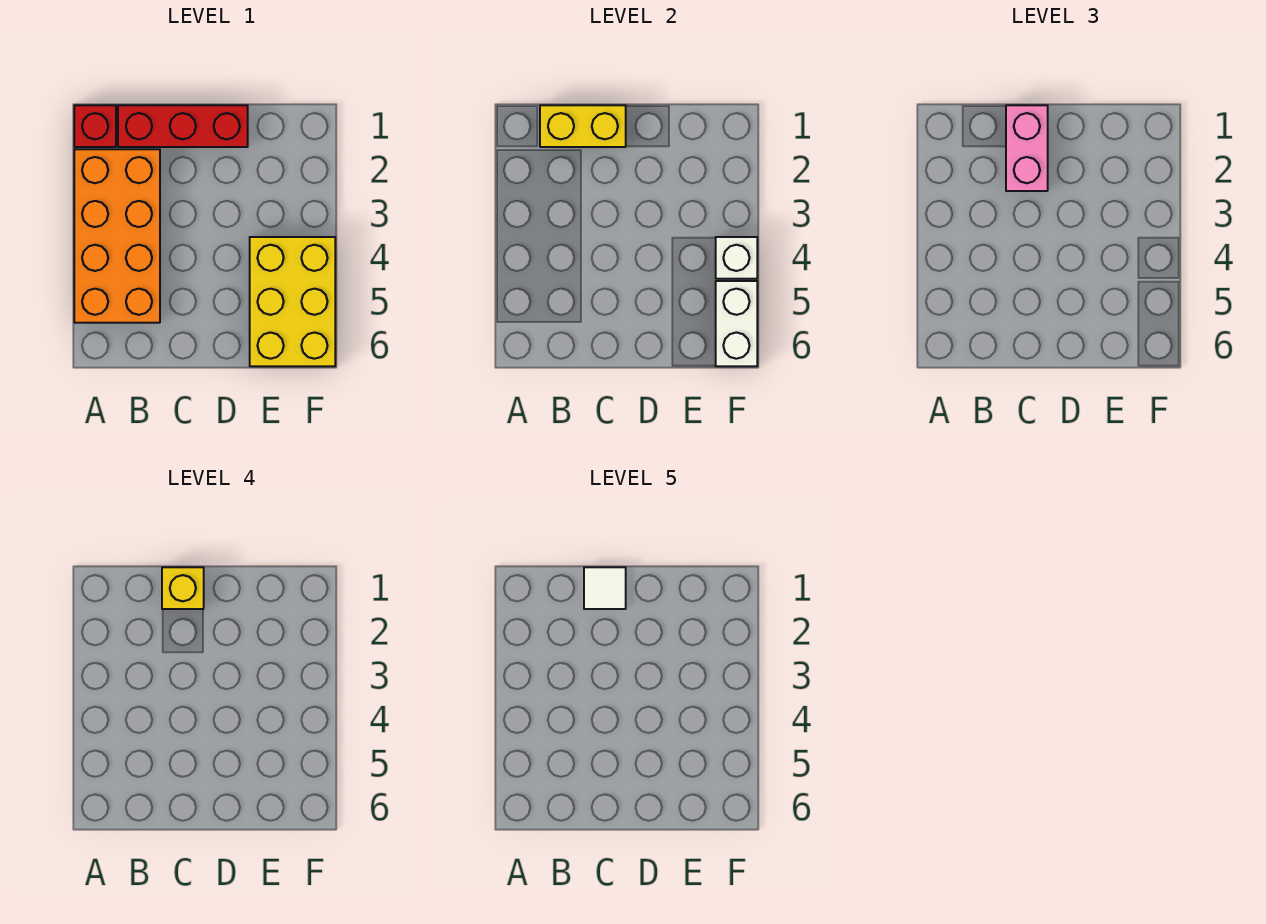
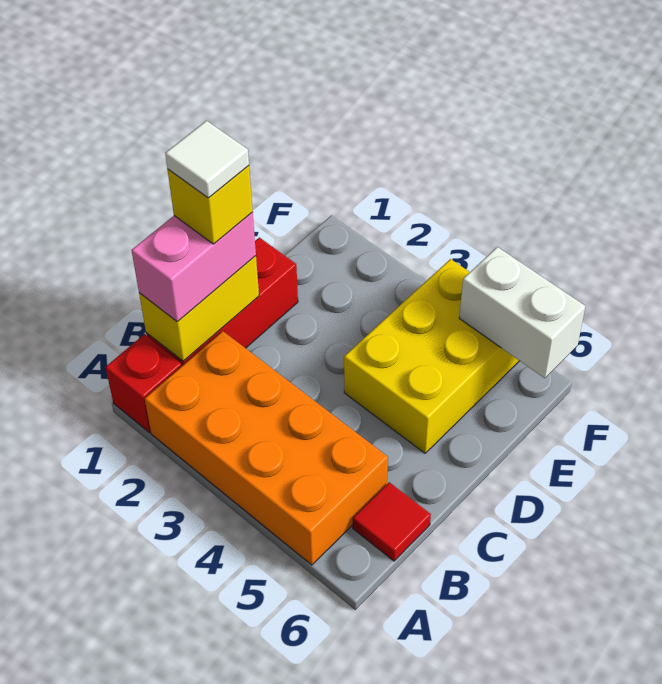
none -> red tile B6 level 1
pink brick C1:C2 level 3 -> pink brick B1:C1 level 3
yellow brick E4:F6 level 1 -> yellow brick D4:F5 level 1
white brick F4 level 2 -> none

